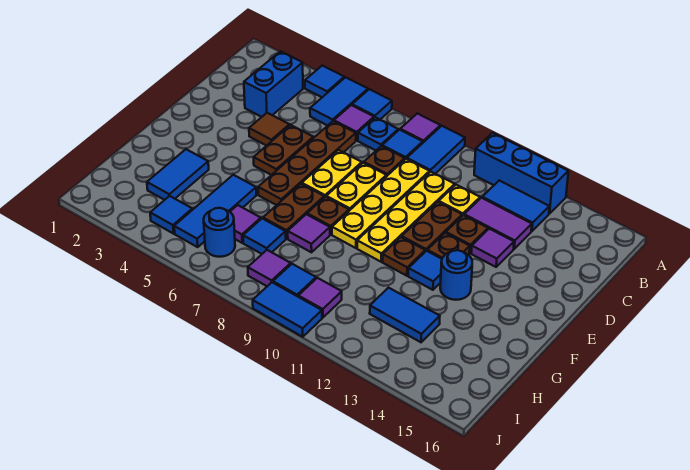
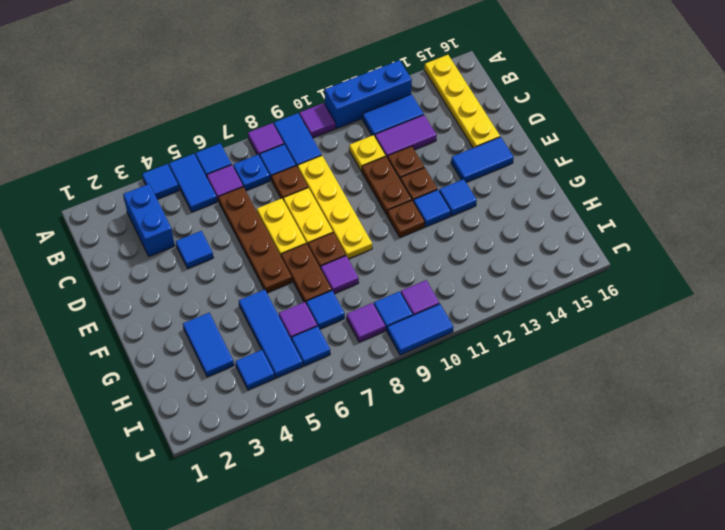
yellow plate C10:F10 level 1 -> yellow plate A15:D15 level 1
brown tile D4 level 1 -> blue tile D4 level 1
brown plate D5:E5 level 1 -> none
purple tile D13 level 1 -> purple tile A10 level 1
blue round brick F13 level 1 -> blue tile F13 level 1
blue tile H12:H13 level 1 -> blue tile E14:E15 level 1
blue round brick I6 level 1 -> blue tile I6 level 1

